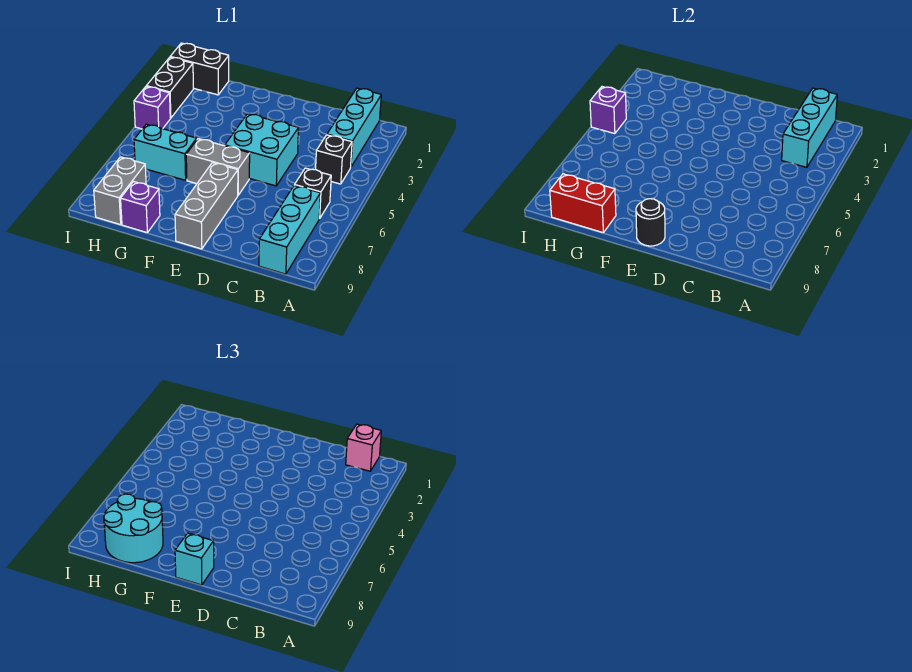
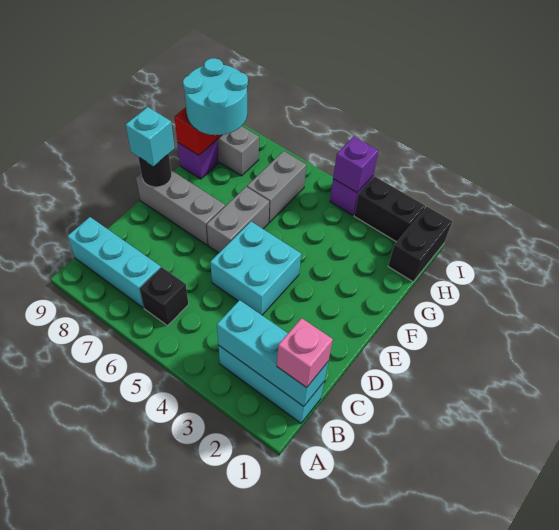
black brick B4 level 1 -> none
cyan brick G6:H6 level 1 -> grey brick G6:H6 level 1

